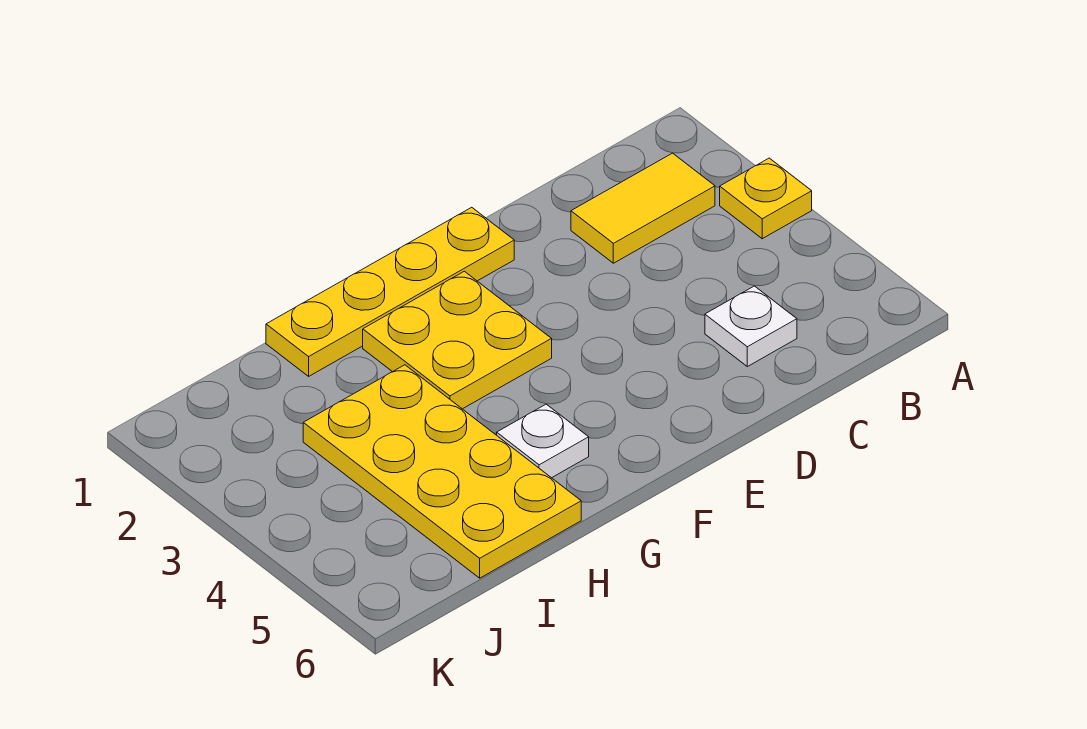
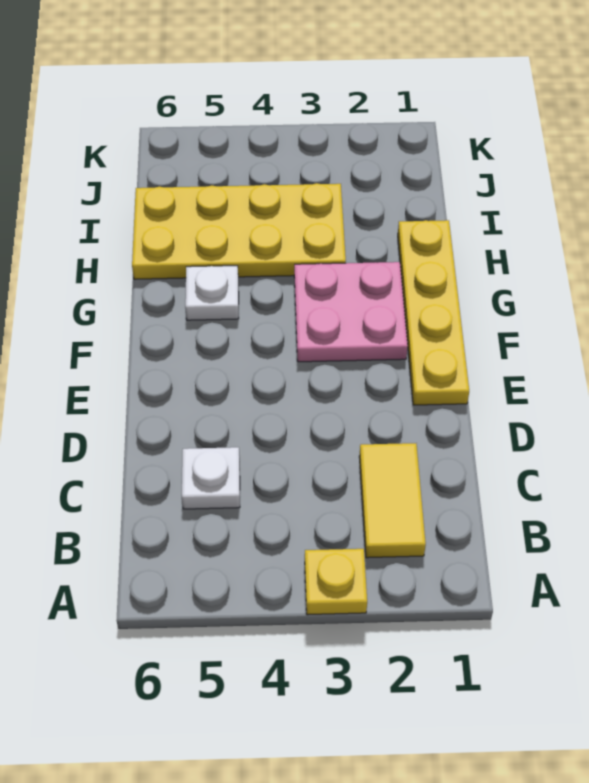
yellow plate F2:G3 level 1 -> pink plate F2:G3 level 1

